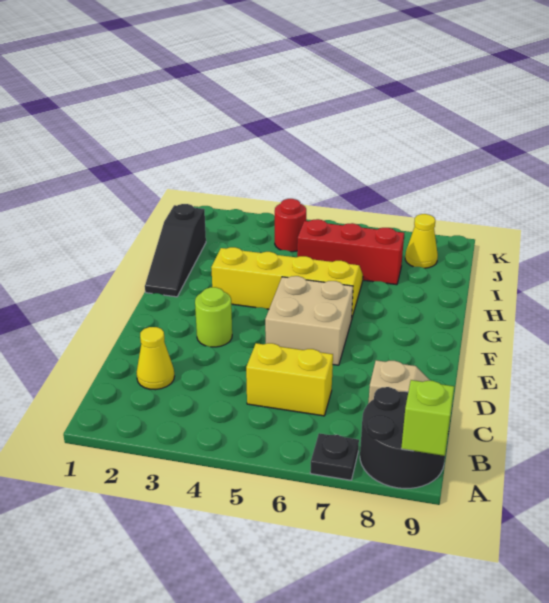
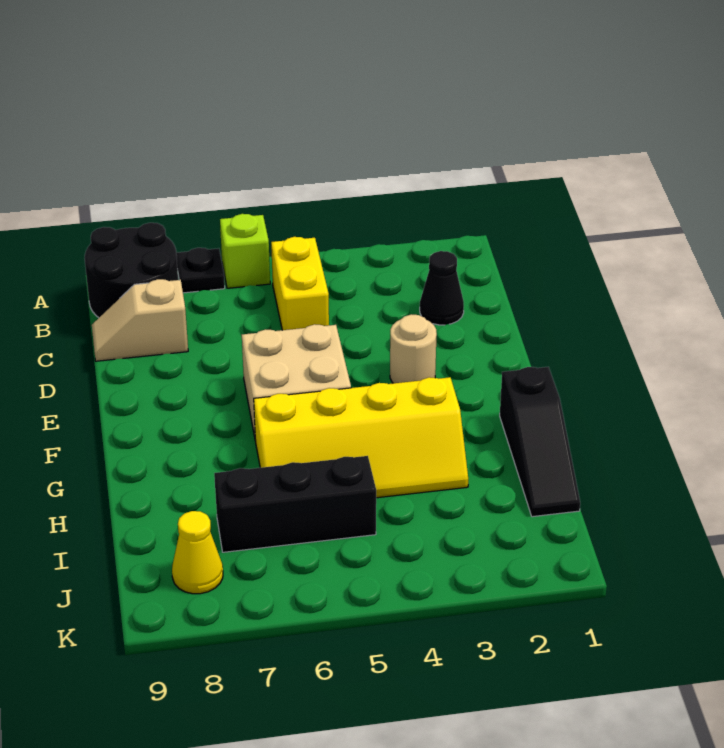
lime brick A9 level 2 -> lime brick A6 level 1
yellow cone C2 level 1 -> black cone C2 level 1
yellow brick C5:C6 level 1 -> yellow brick B5:C5 level 1
lime round brick E3 level 1 -> tan round brick E3 level 1
black slope G1:I1 level 1 top I -> black slope G1:I1 level 1 top G
red brick I5:I7 level 1 -> black brick I5:I7 level 1
red round brick J4 level 1 -> none

